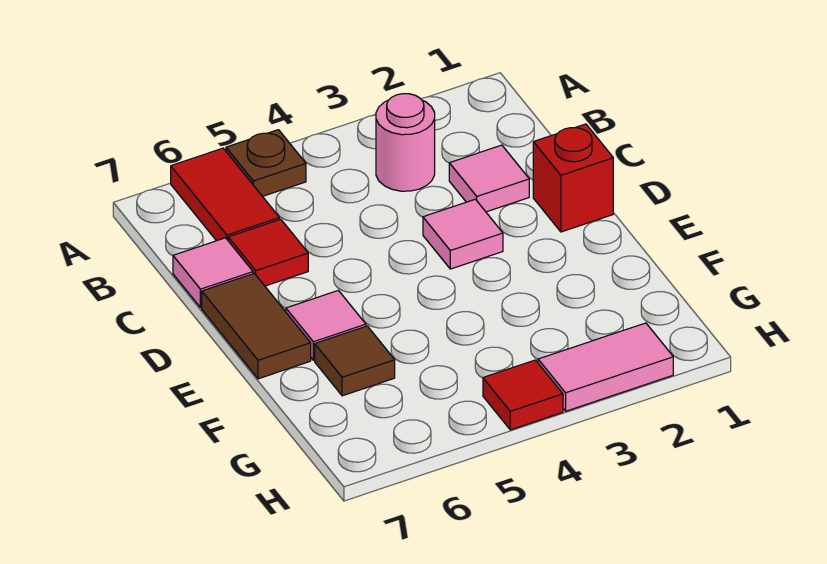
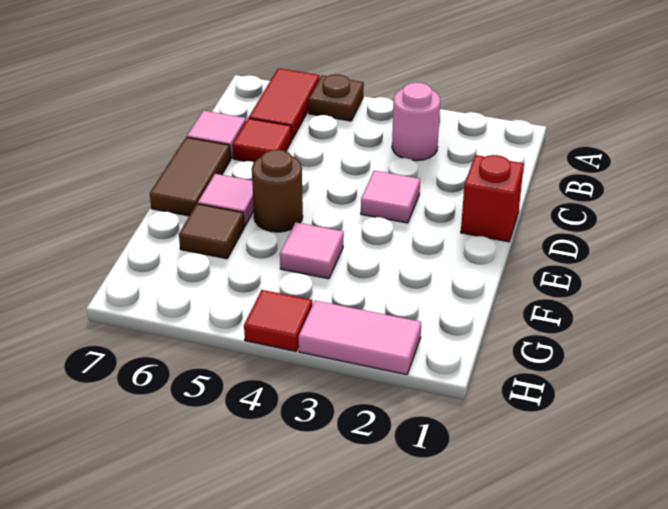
pink tile C2 level 1 -> pink tile F4 level 1
none -> brown round brick E5 level 1

